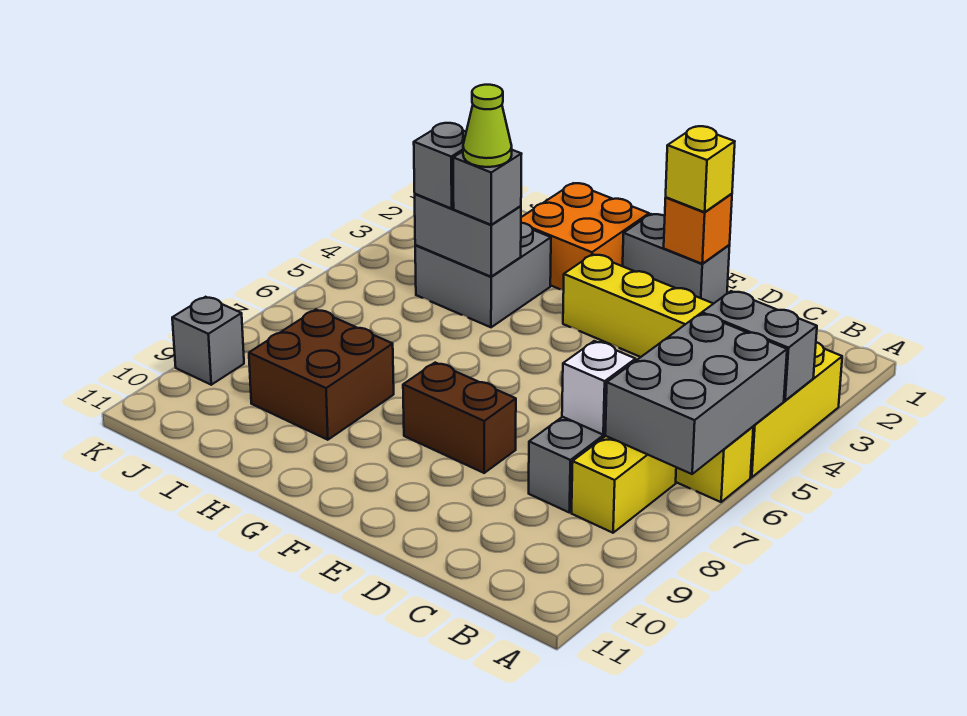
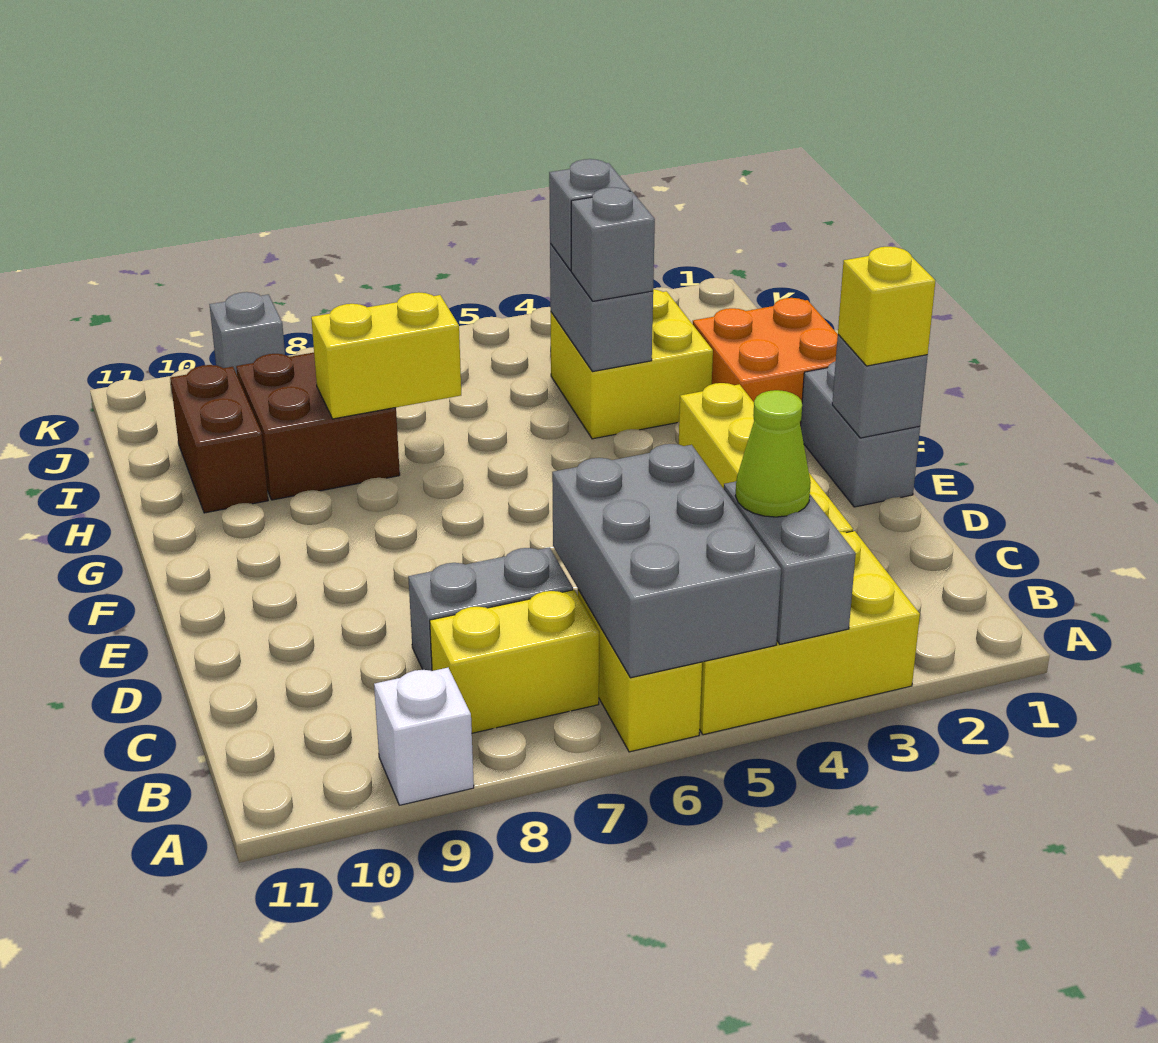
grey brick A5:B7 level 2 -> grey brick A5:C6 level 2
white brick C7 level 2 -> white brick A9 level 1
orange brick E1 level 2 -> grey brick E1 level 2
brown brick E8:F8 level 1 -> brown brick H10:I10 level 1
grey brick H3:I4 level 1 -> yellow brick H3:I4 level 1
lime cone H4 level 4 -> lime cone B4 level 3
none -> yellow brick H7:H8 level 2

